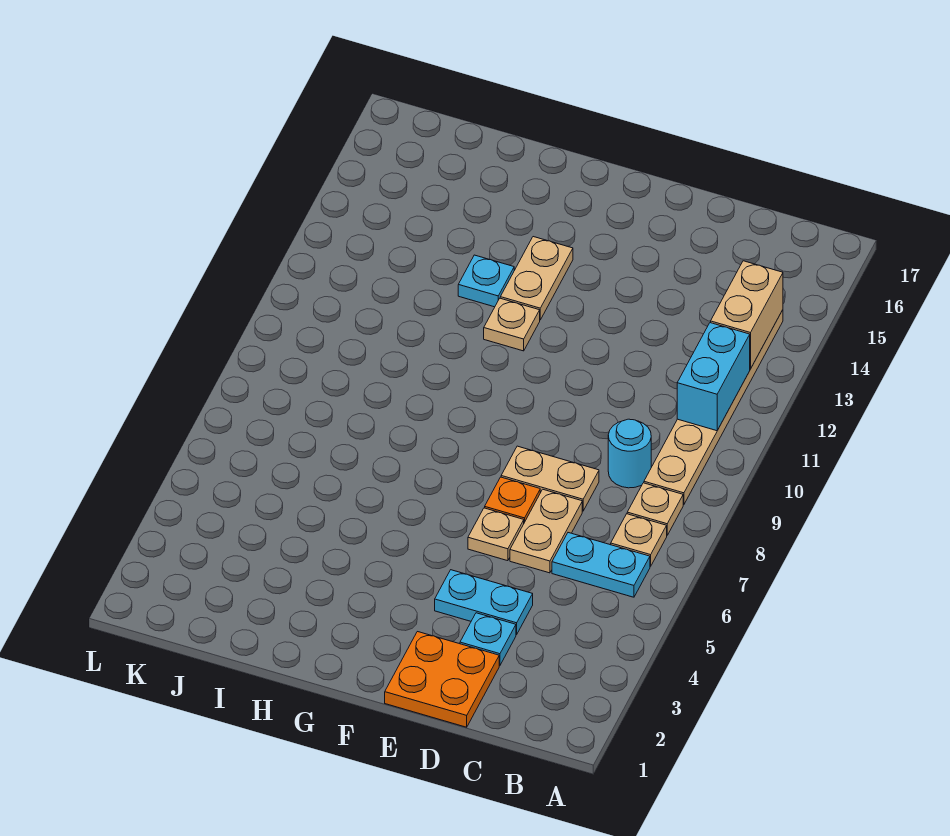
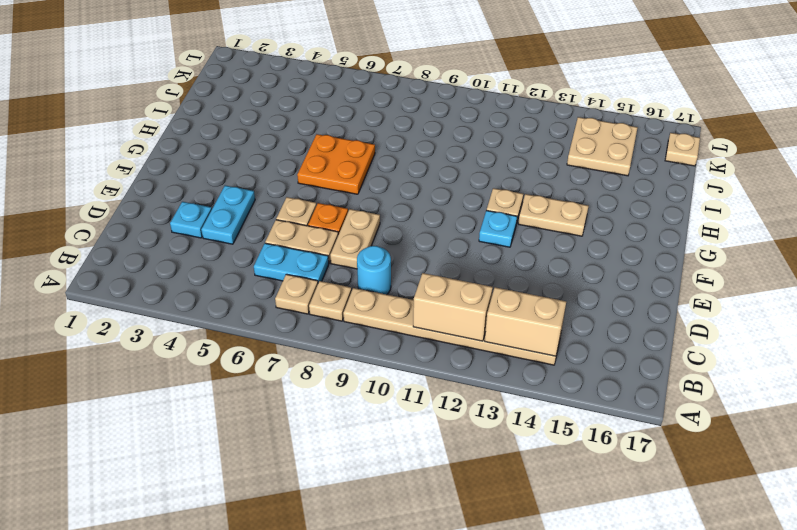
cyan plate B6:C6 level 1 -> cyan plate C6:C7 level 1
cyan brick B11:B12 level 2 -> tan brick B11:B12 level 2
orange plate D1:E2 level 1 -> orange plate G6:H7 level 1
cyan plate H13 level 1 -> cyan plate F12 level 1
none -> tan plate J14:K15 level 1
none -> tan plate K17 level 1

